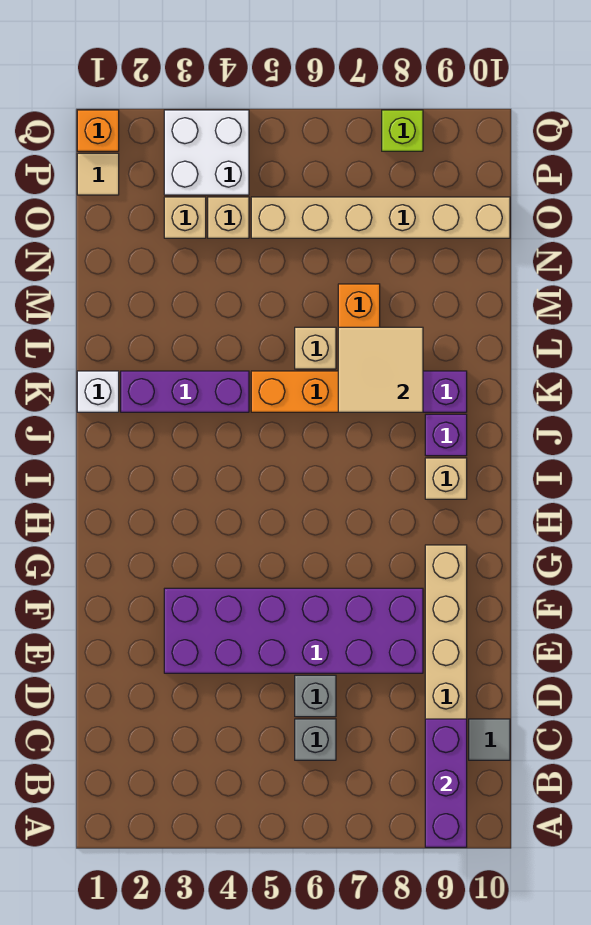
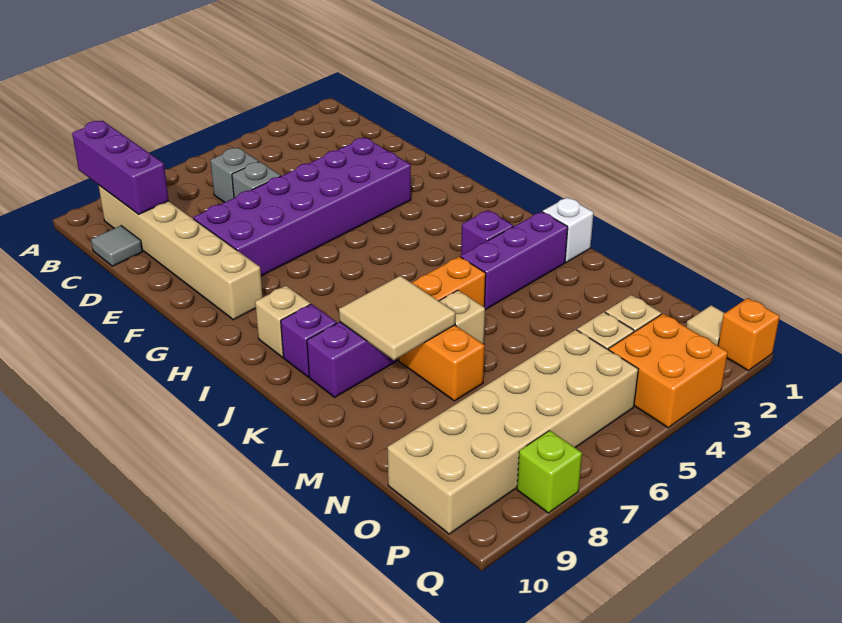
none -> purple brick J3 level 1
tan brick O5:O10 level 1 -> tan brick O5:P10 level 1
white brick P3:Q4 level 1 -> orange brick P3:Q4 level 1

